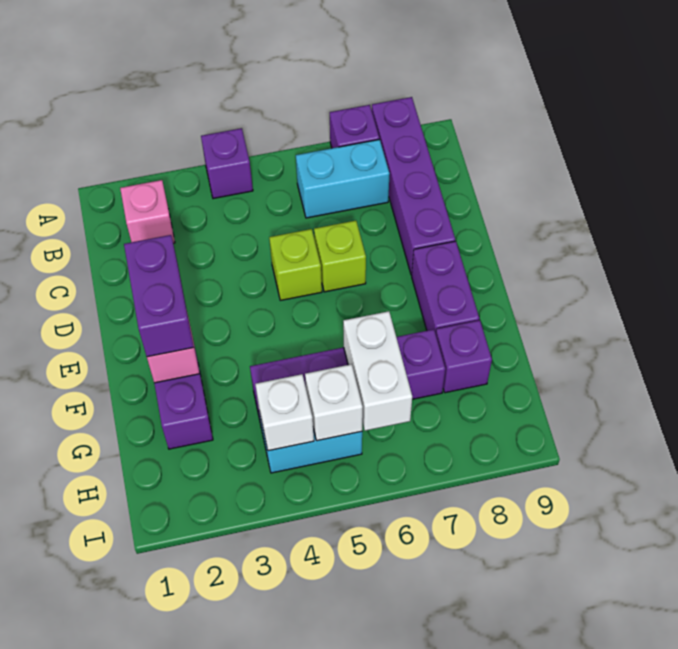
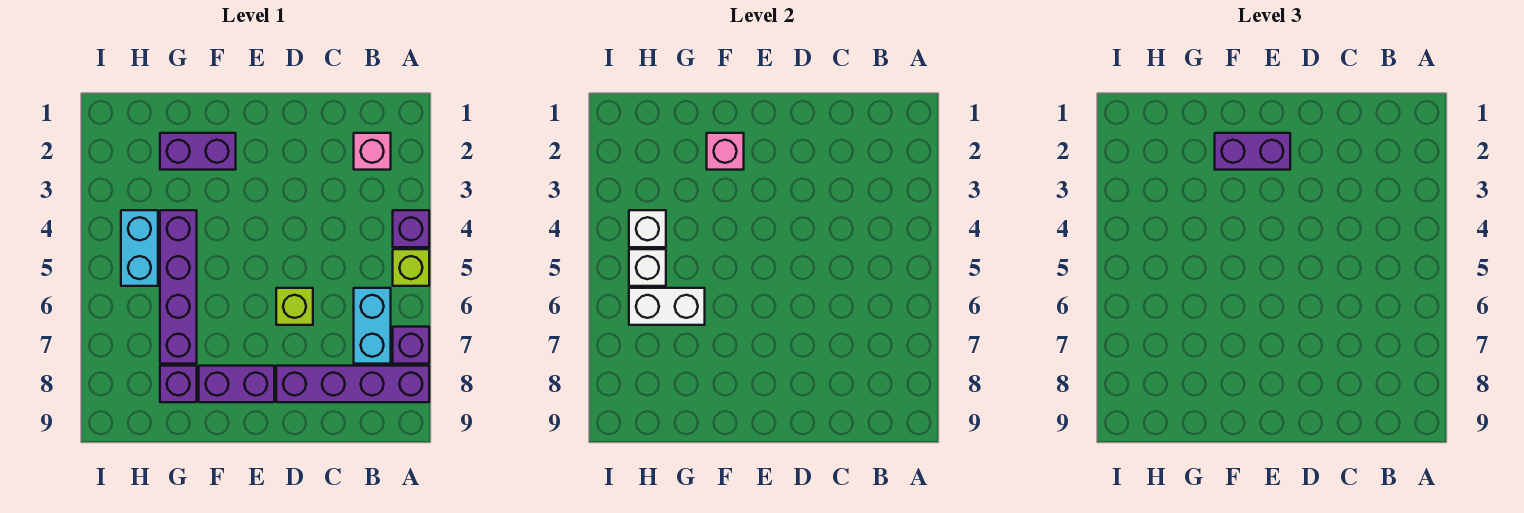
lime brick D5 level 1 -> lime brick A5 level 1

